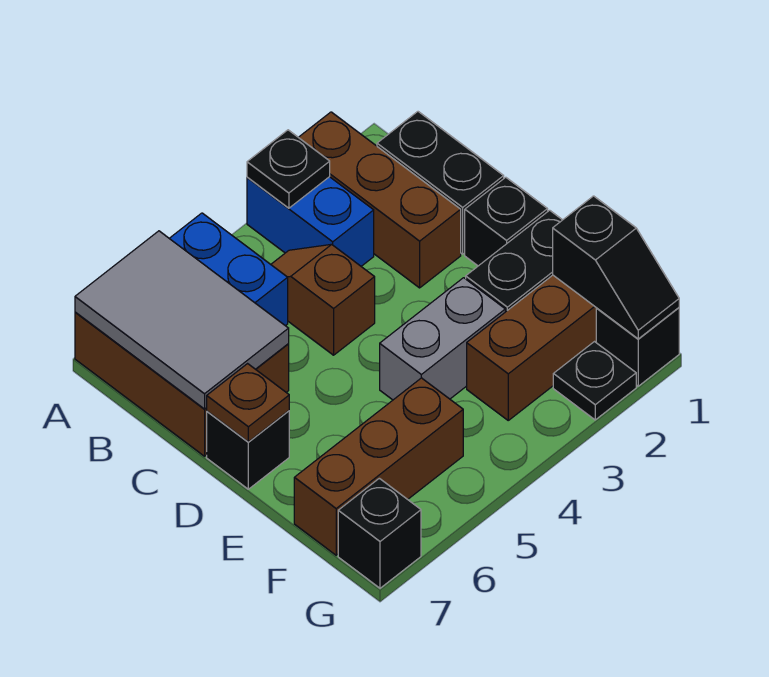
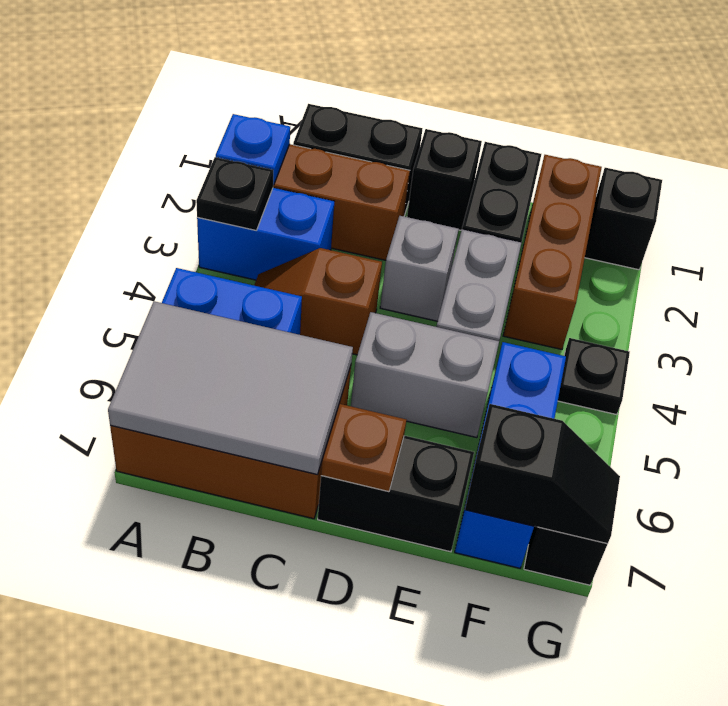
none -> blue plate A2 level 2
none -> grey brick D3 level 1
none -> grey brick D5:E5 level 1
black brick D7 level 1 -> black brick D7:E7 level 1
black slope F1:G1 level 2 top F -> black slope F7:G7 level 2 top F
brown brick F5:F7 level 1 -> blue brick F5:F7 level 1
black plate G2 level 1 -> black plate G4 level 1

